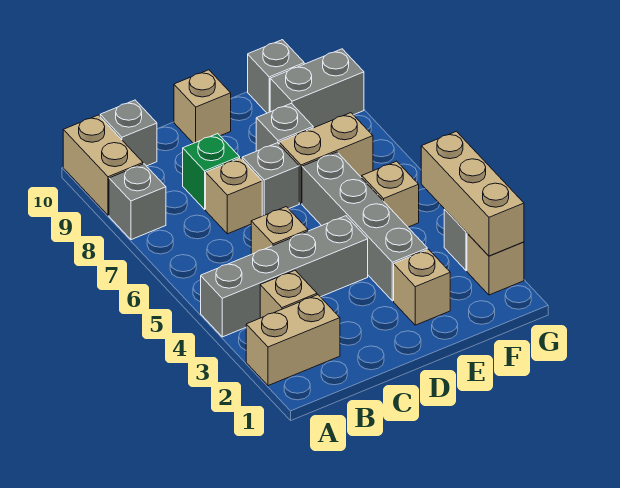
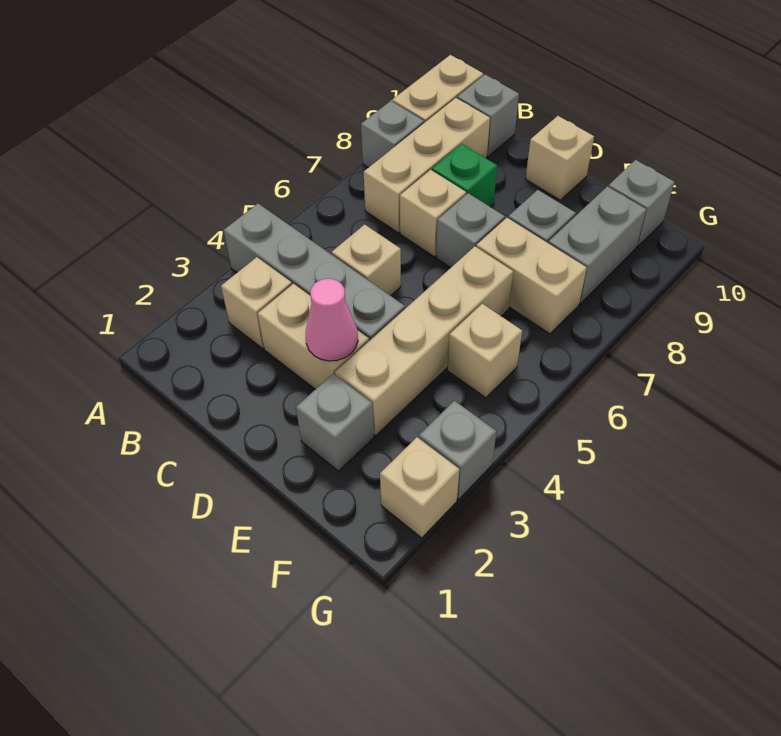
tan brick A2:B2 level 1 -> tan brick C3:D3 level 1
none -> pink cone D3 level 2
tan brick E2 level 1 -> grey brick E2 level 1
grey brick E3:E6 level 1 -> tan brick E3:E6 level 1
grey brick F9:G9 level 1 -> grey brick F8:F9 level 1
tan brick G2:G4 level 2 -> tan brick B7:B9 level 1

